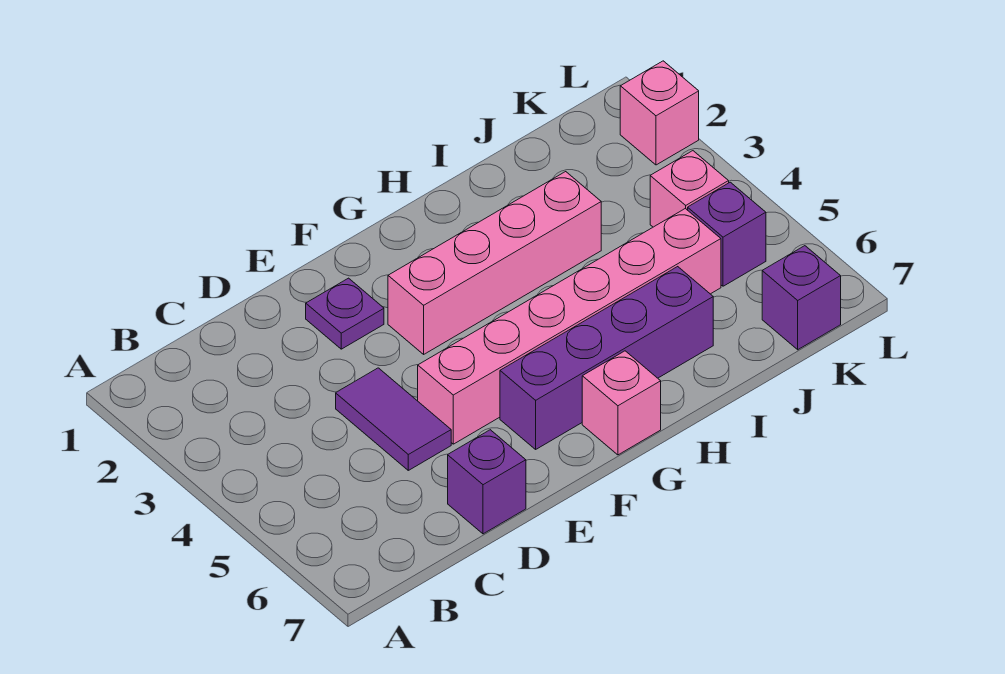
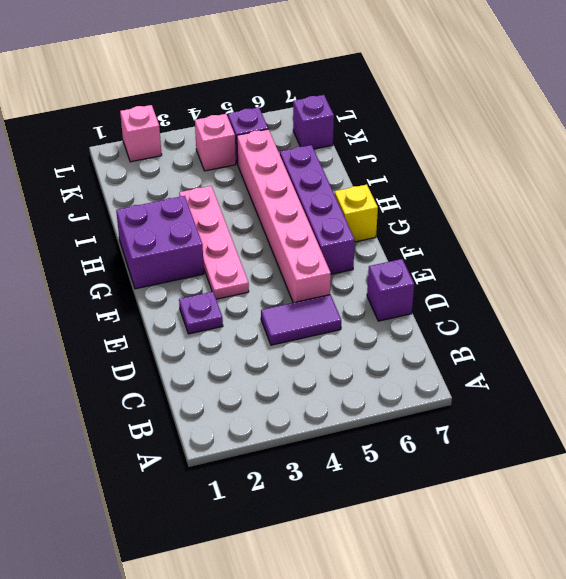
pink brick F3:I3 level 1 -> pink plate F3:I3 level 1
none -> purple brick G1:H2 level 1
pink brick G7 level 1 -> yellow brick G7 level 1

